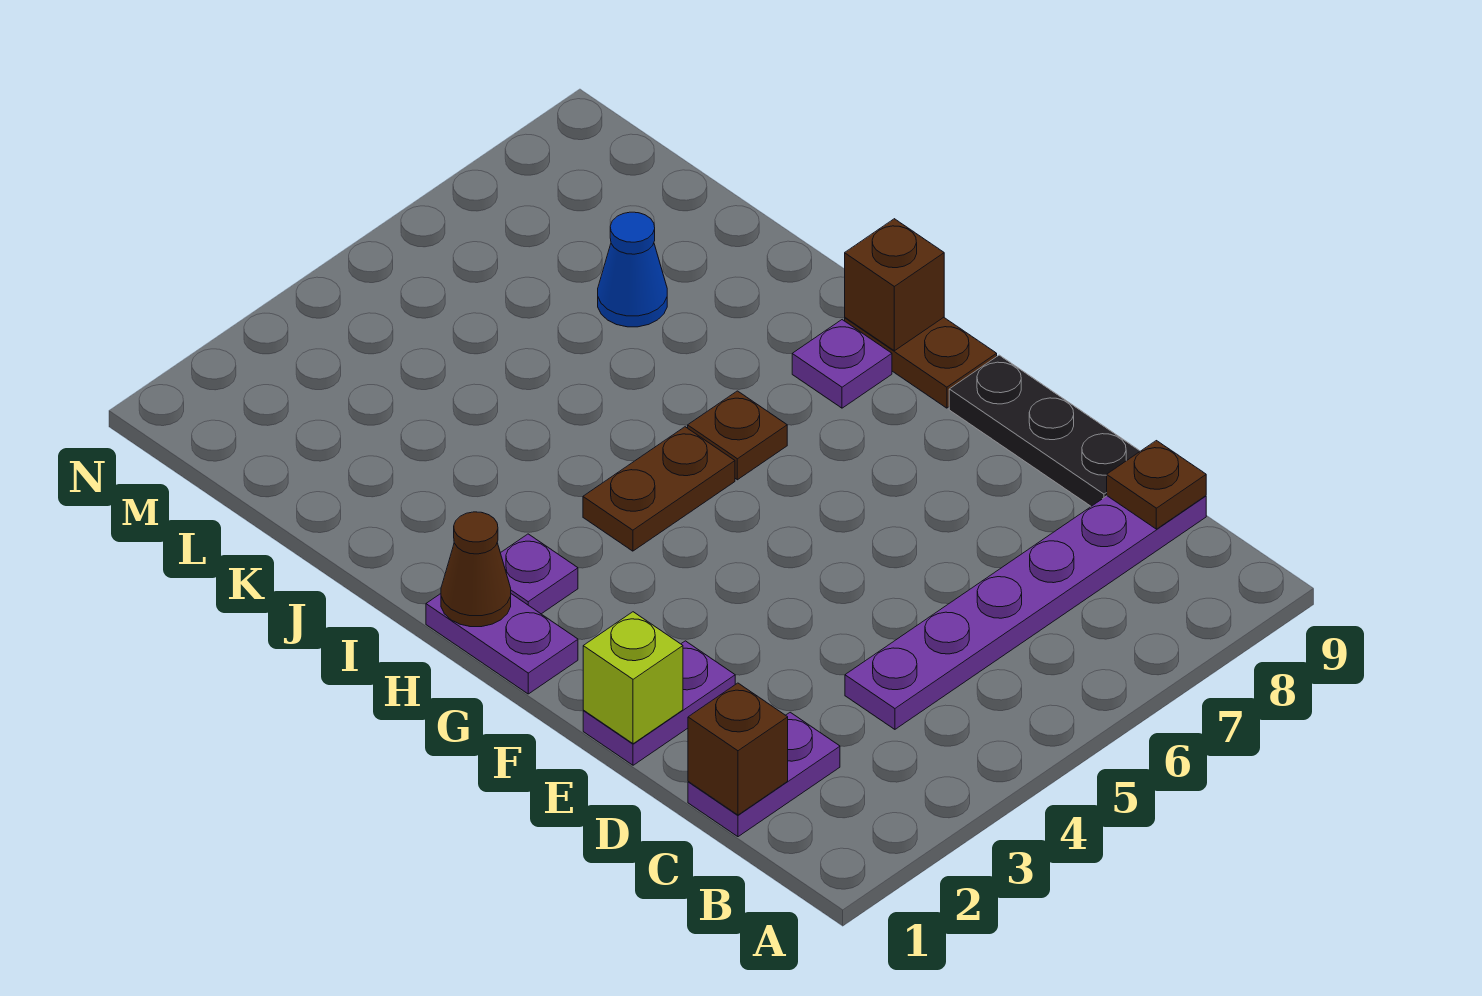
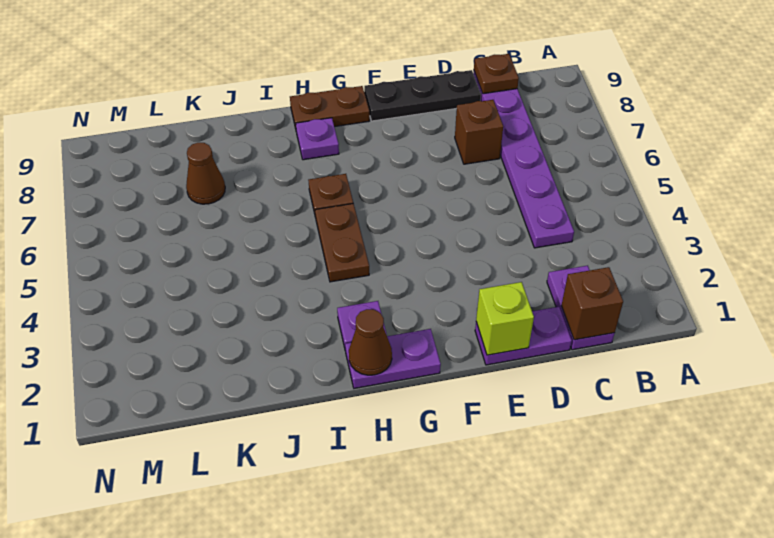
purple plate E1:E2 level 1 -> purple plate D1:E1 level 1
brown brick H9 level 2 -> brown brick D7 level 1
blue cone K7 level 1 -> brown cone K7 level 1

